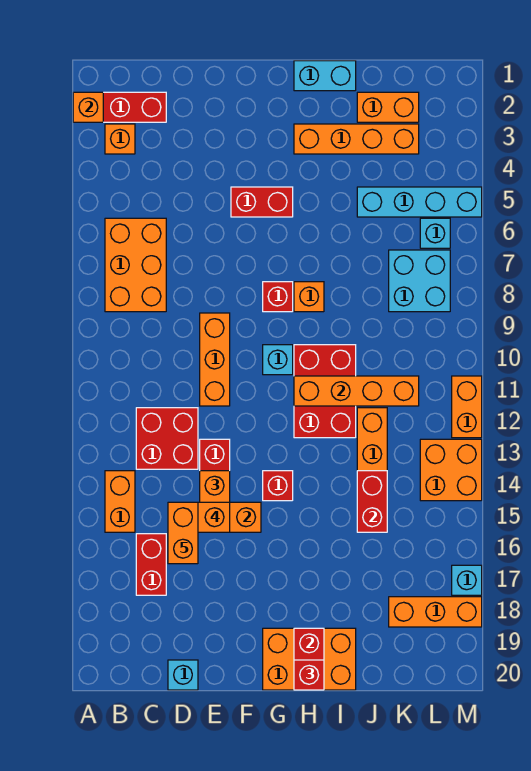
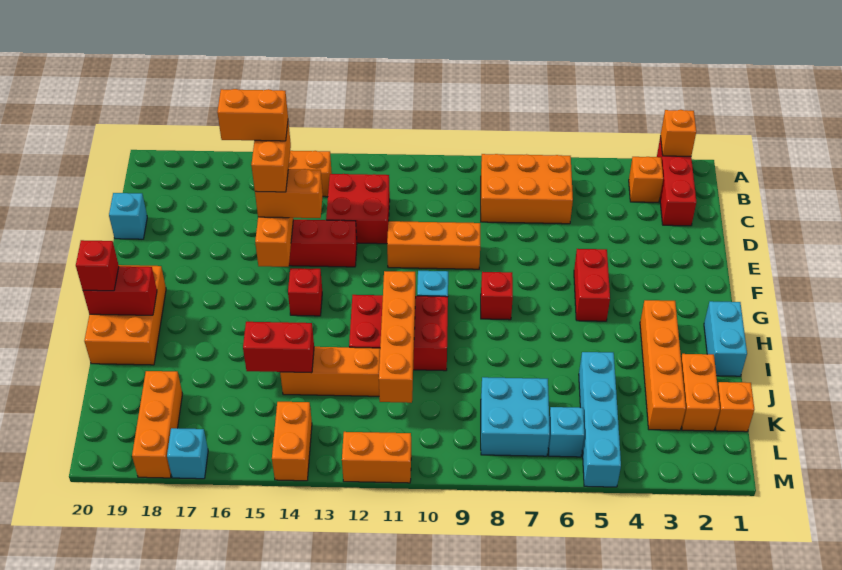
red brick C16:C17 level 1 -> none
orange brick H8 level 1 -> orange brick K1 level 1
orange brick L13:M14 level 1 -> orange brick L14:M14 level 1

